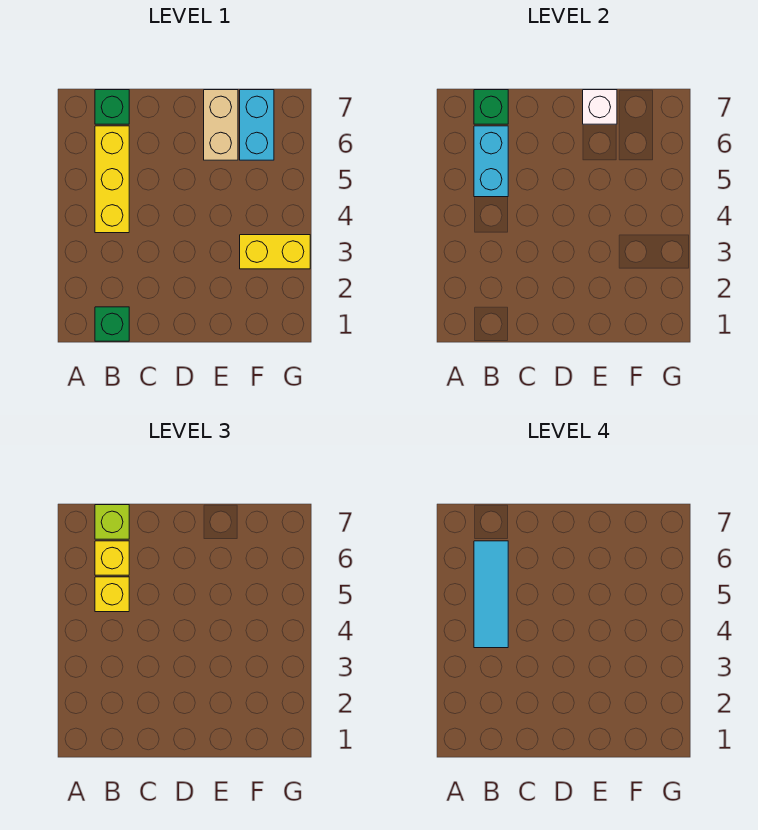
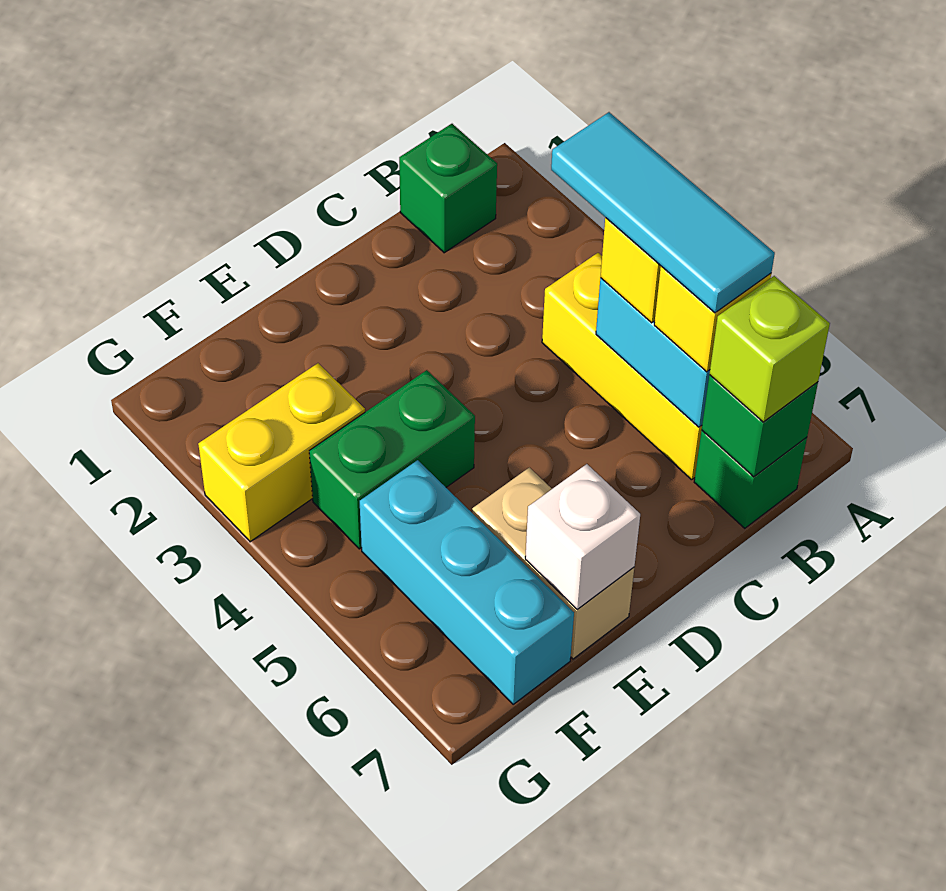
none -> green brick E4:F4 level 1
cyan brick F6:F7 level 1 -> cyan brick F5:F7 level 1

